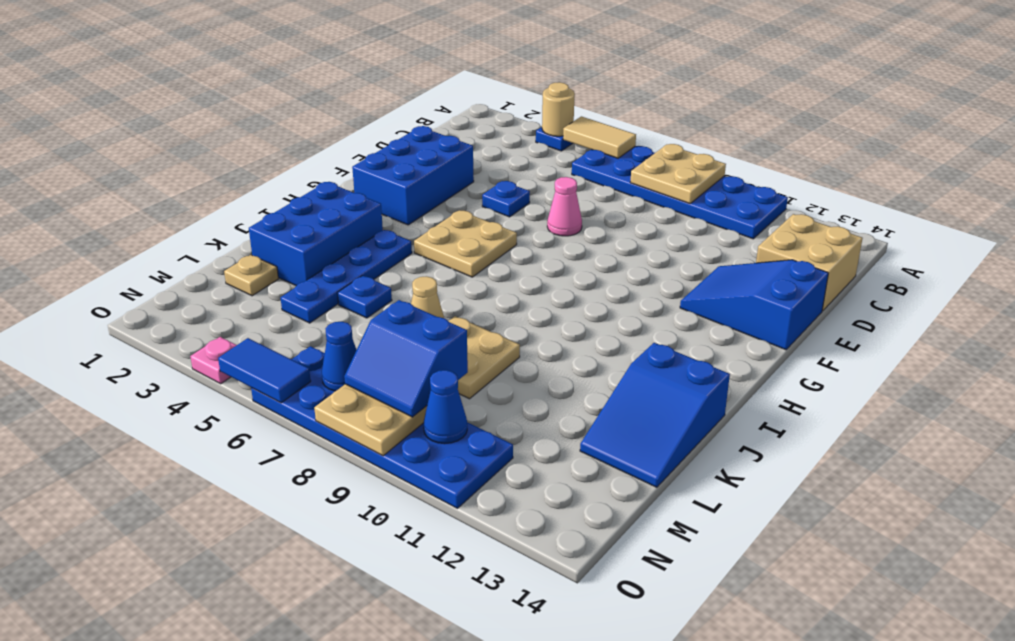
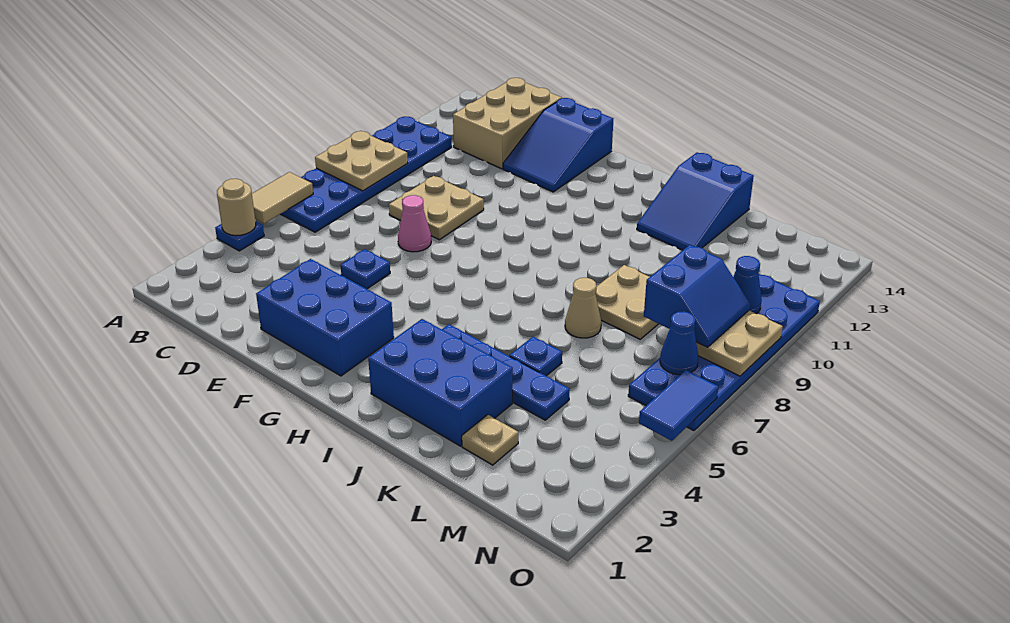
tan brick C13:D14 level 1 -> tan brick C12:D14 level 1
tan plate G5:H6 level 1 -> tan plate D8:E9 level 1
blue slope J13:L14 level 1 top J -> blue slope J12:K14 level 1 top 14
pink plate O4 level 1 -> none

